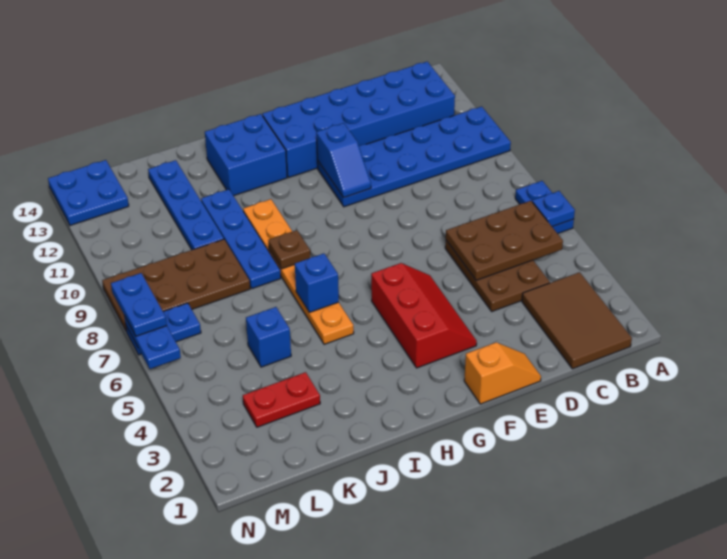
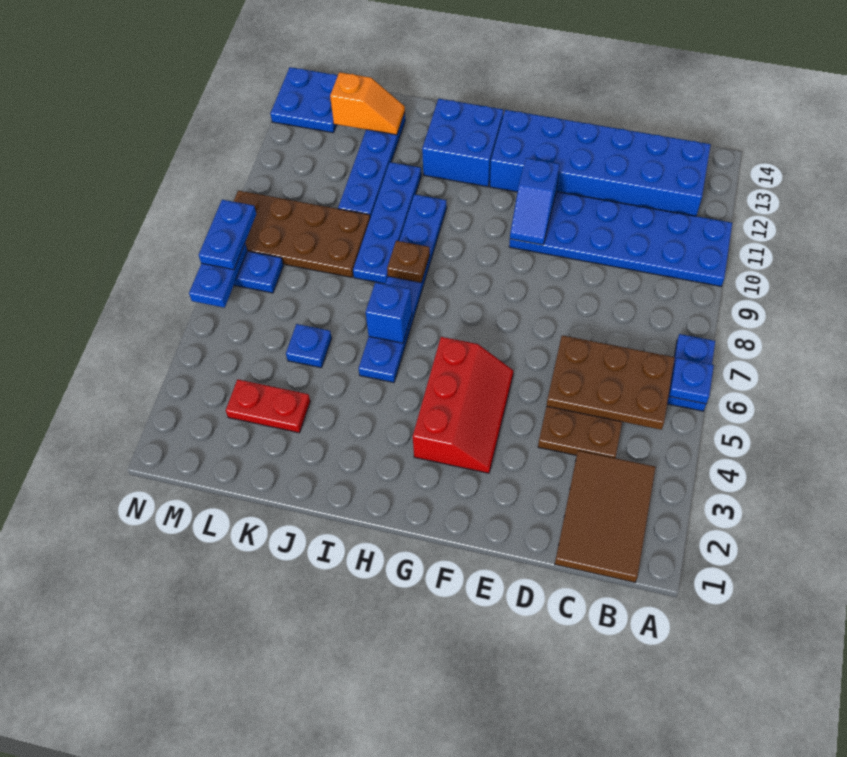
orange slope E1:F1 level 1 top F -> orange slope K13:L13 level 2 top L
orange plate I5:I10 level 1 -> blue plate I5:I10 level 1
blue brick K5 level 1 -> blue plate K5 level 1

